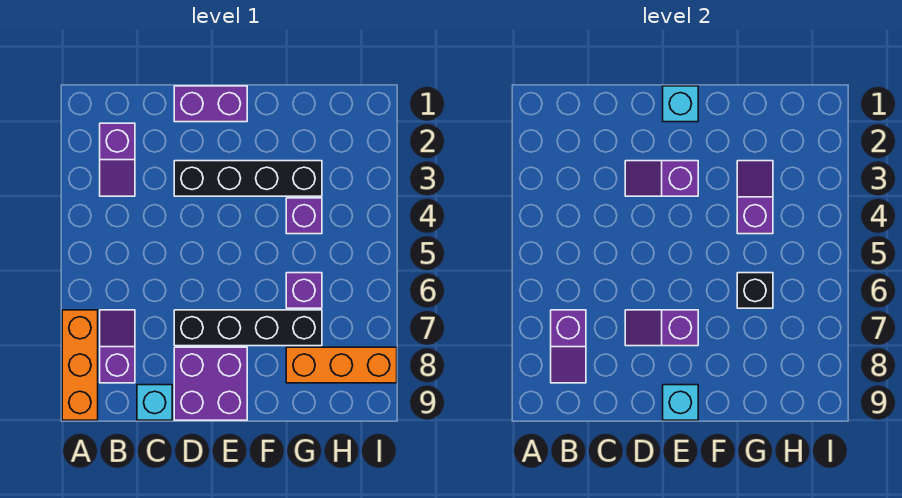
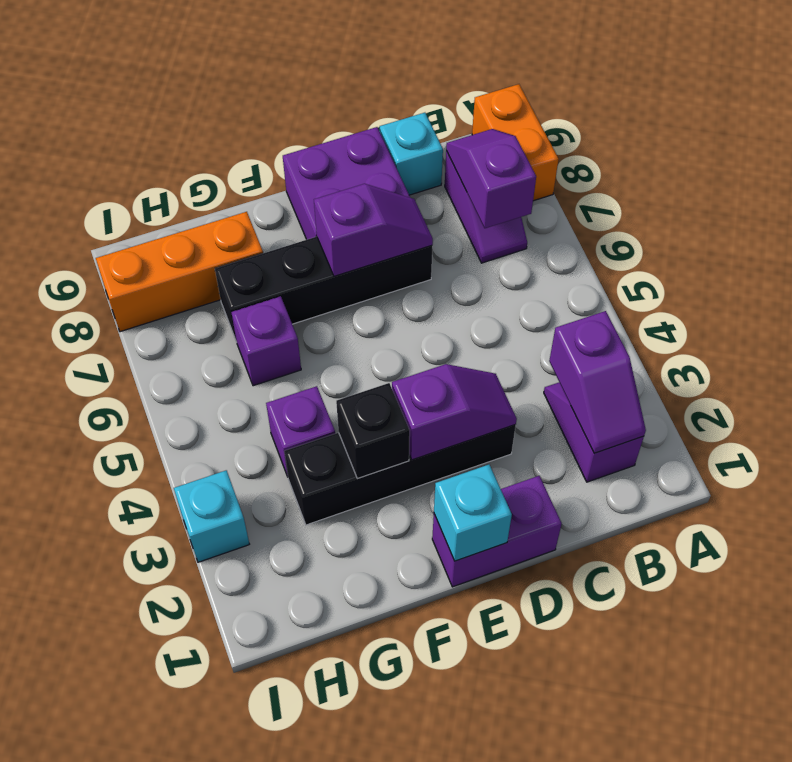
orange brick A7:A9 level 1 -> orange brick A8:A9 level 1
cyan brick E9 level 2 -> cyan brick I3 level 1
purple slope G3:G4 level 2 top 4 -> purple slope B2:B3 level 2 top 3
black brick G6 level 2 -> black brick F3 level 2

